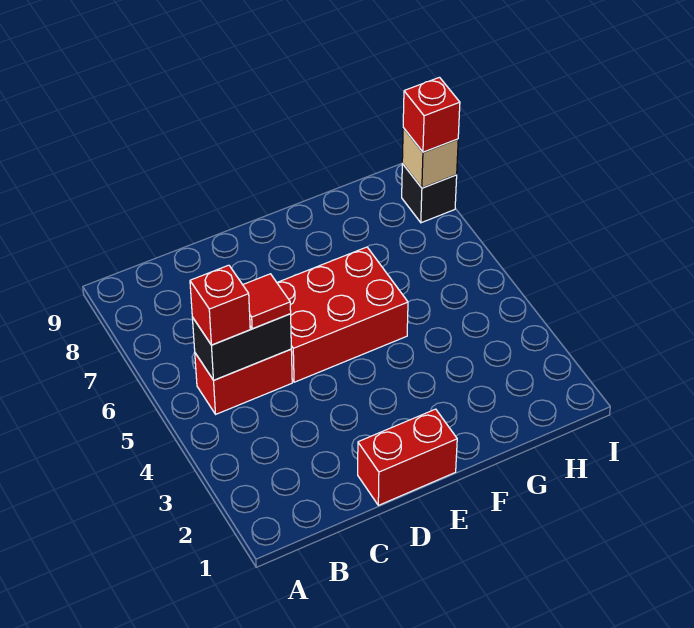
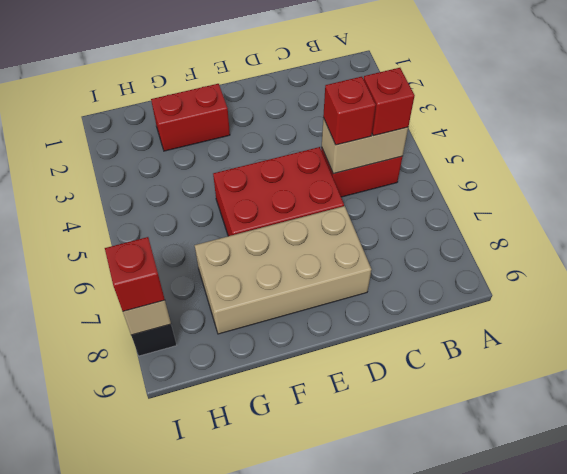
black brick B5:C5 level 2 -> tan brick B5:C5 level 2
red tile C5 level 3 -> red brick C5 level 3
red brick D1:E1 level 1 -> red brick F2:G2 level 1
none -> tan brick D7:G8 level 1

